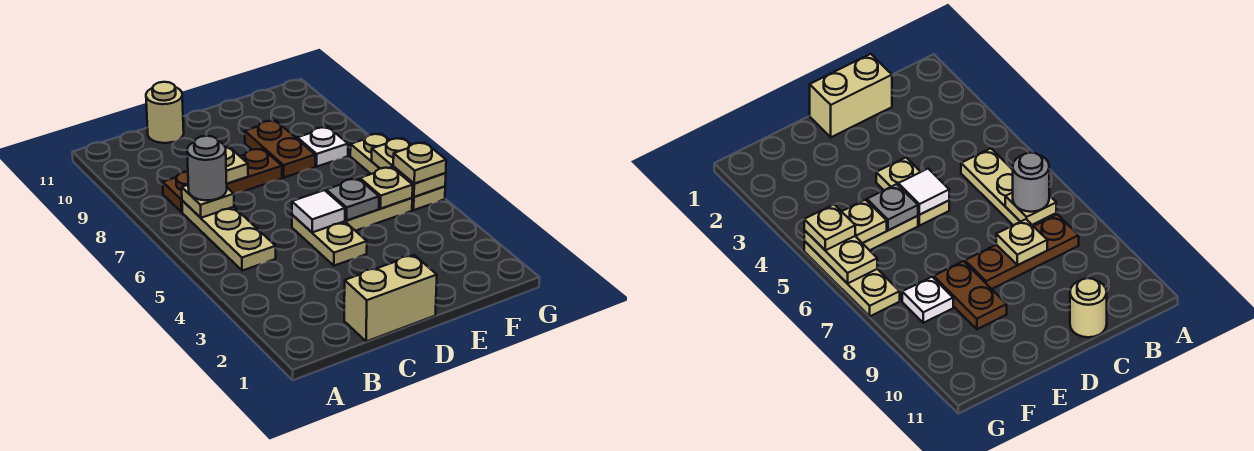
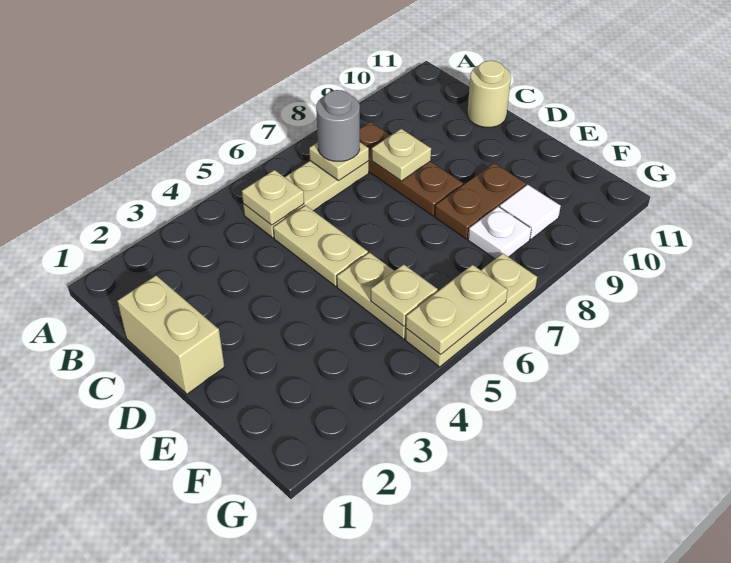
tan plate D4:D5 level 1 -> tan plate C5:D5 level 1
white tile D5 level 2 -> white tile F9 level 1
grey plate E5 level 2 -> none
tan plate G5 level 3 -> tan plate B5 level 2

